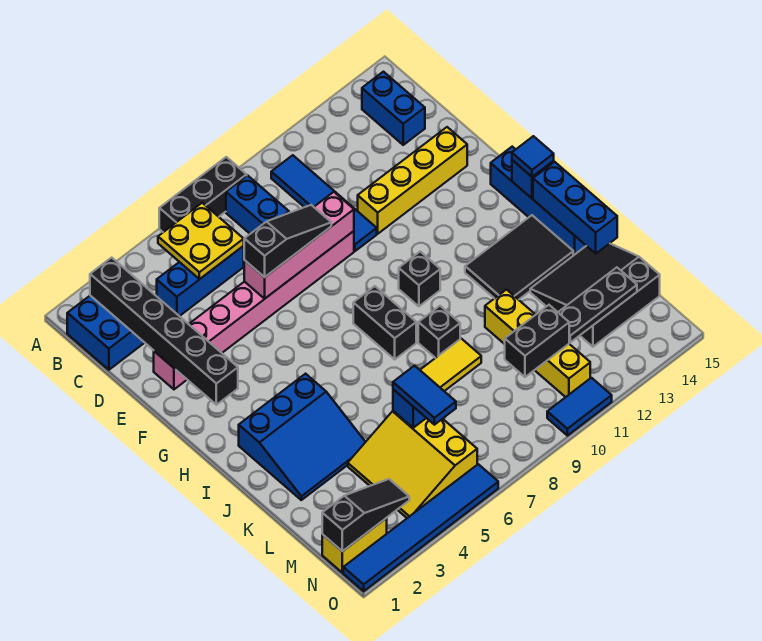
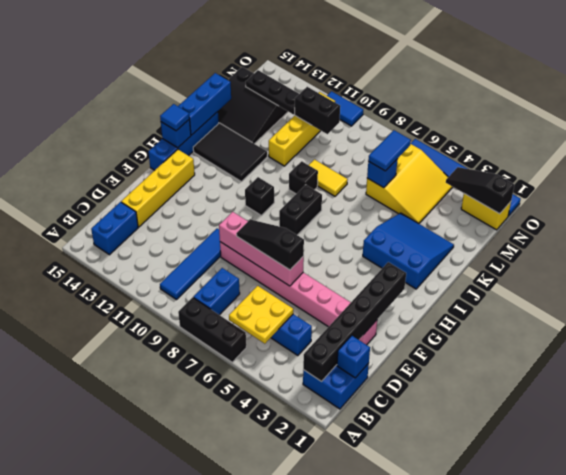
none -> blue brick C1 level 2
yellow brick E11:E14 level 1 -> yellow brick D14:G14 level 1

